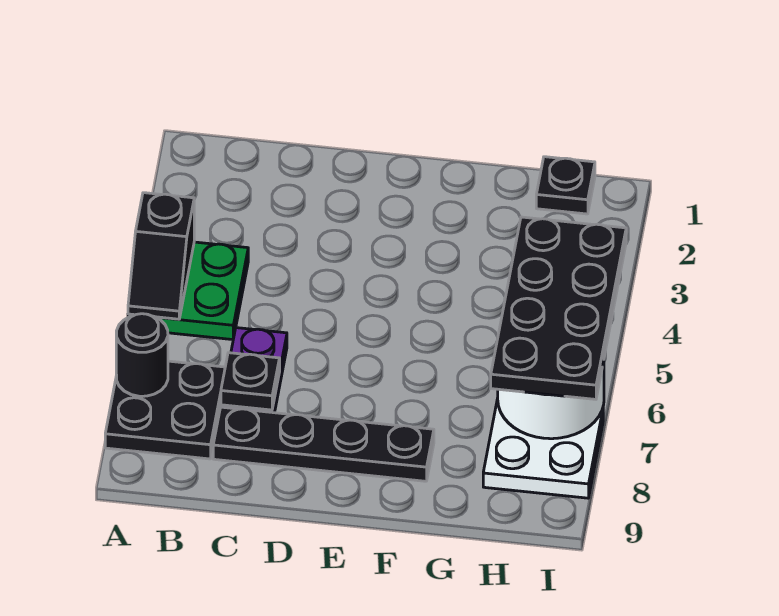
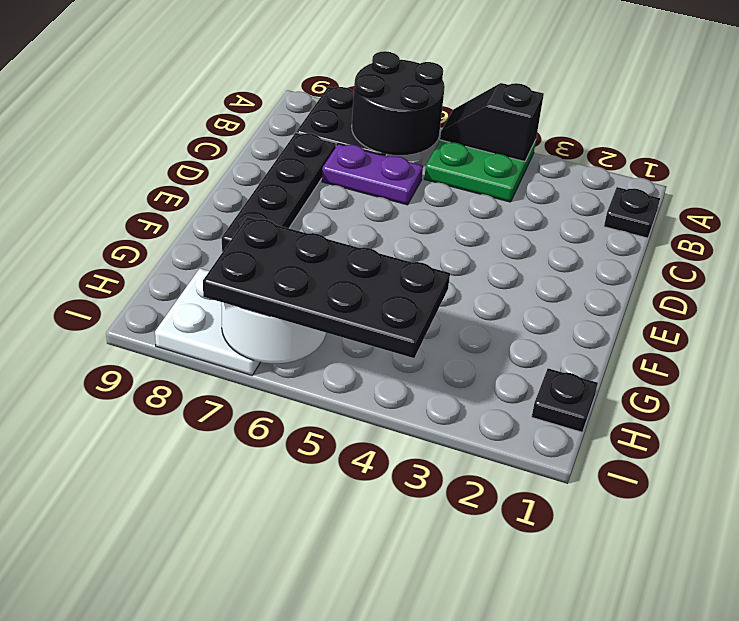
black round brick A7 level 2 -> black round brick A6:B7 level 2
black plate C7 level 2 -> black plate B1 level 1

